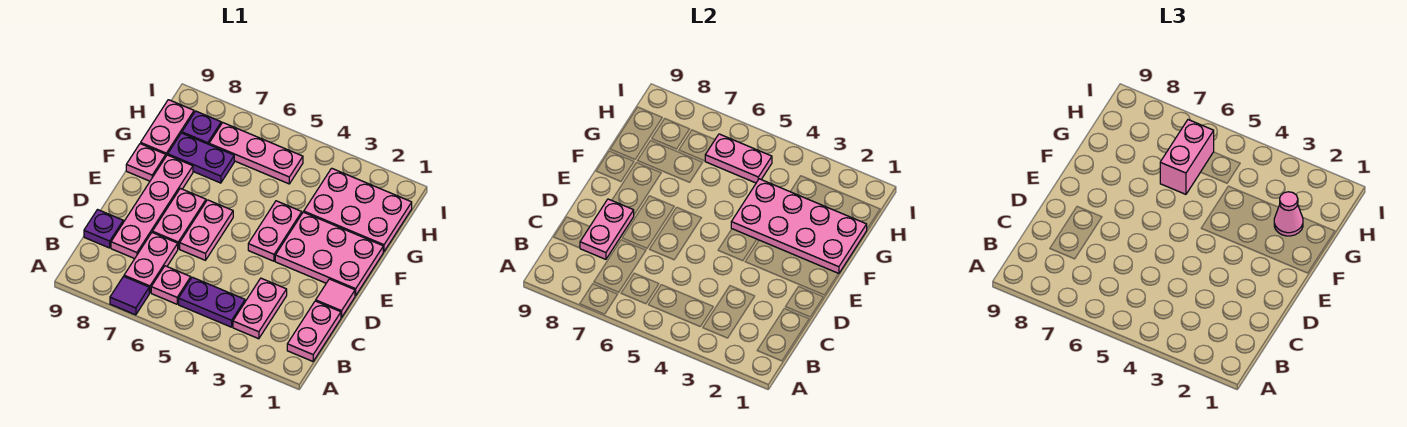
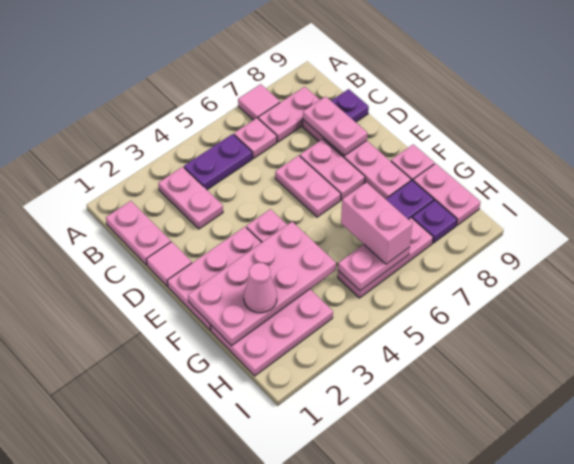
purple tile A7 level 1 -> pink tile A7 level 1
pink plate B7:C7 level 1 -> pink plate B7:B8 level 1

